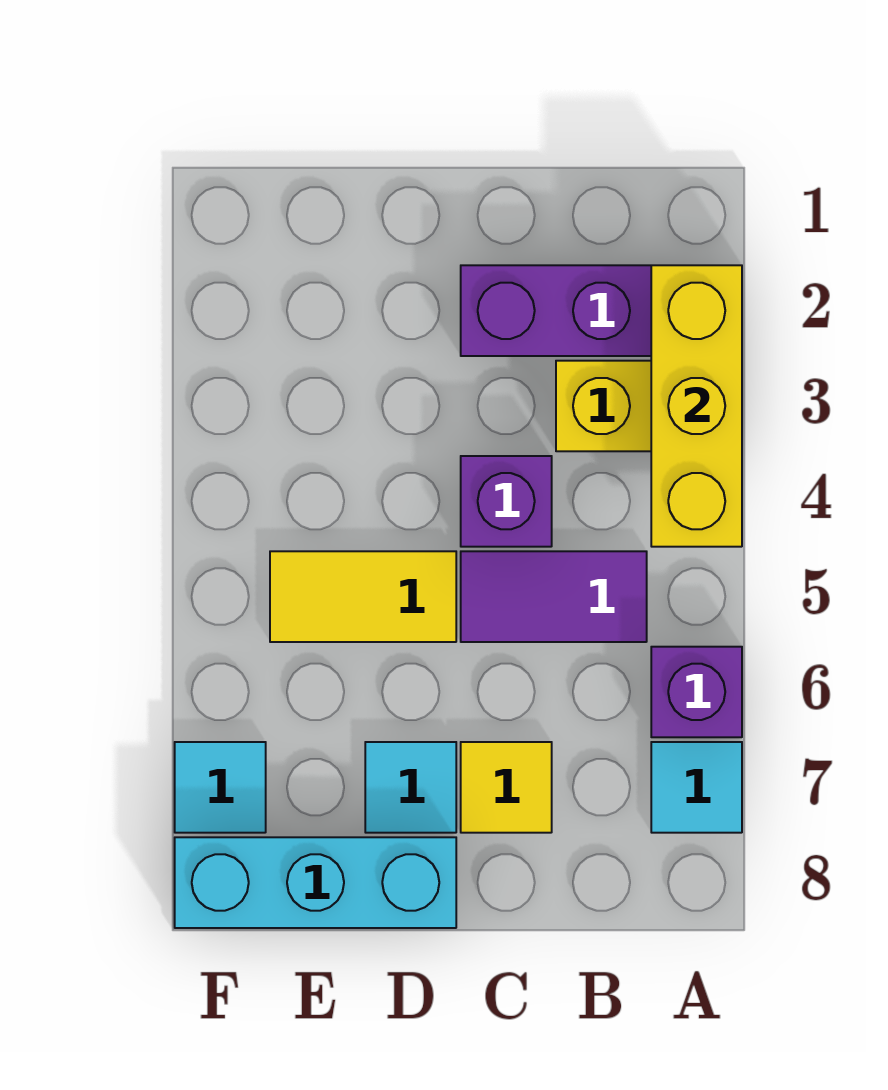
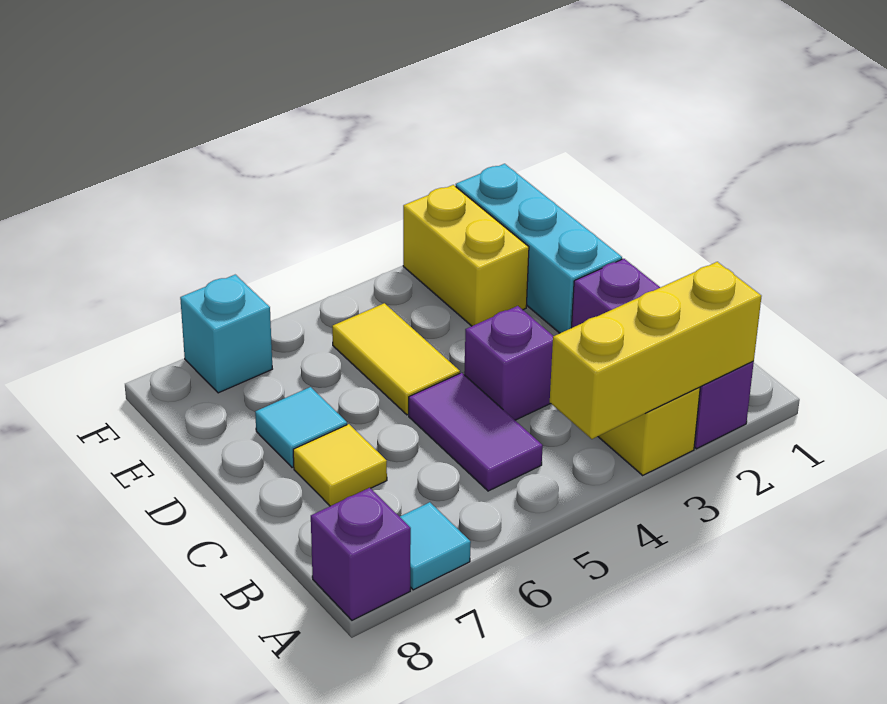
purple brick A6 level 1 -> purple brick A8 level 1
cyan brick D8:F8 level 1 -> cyan brick D2:F2 level 1
none -> yellow brick E3:F3 level 1
cyan tile F7 level 1 -> cyan brick F7 level 1

